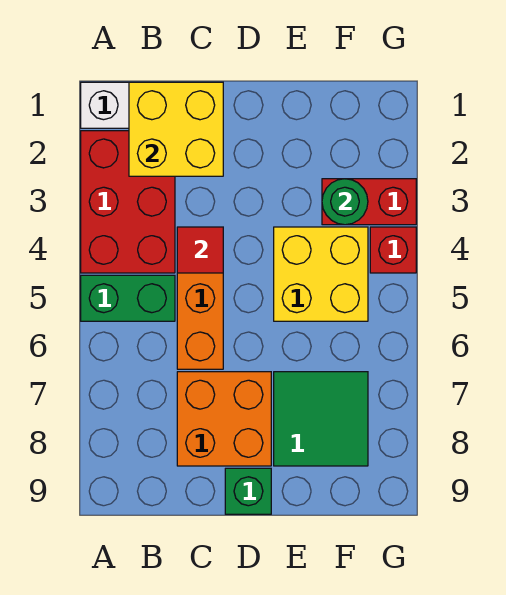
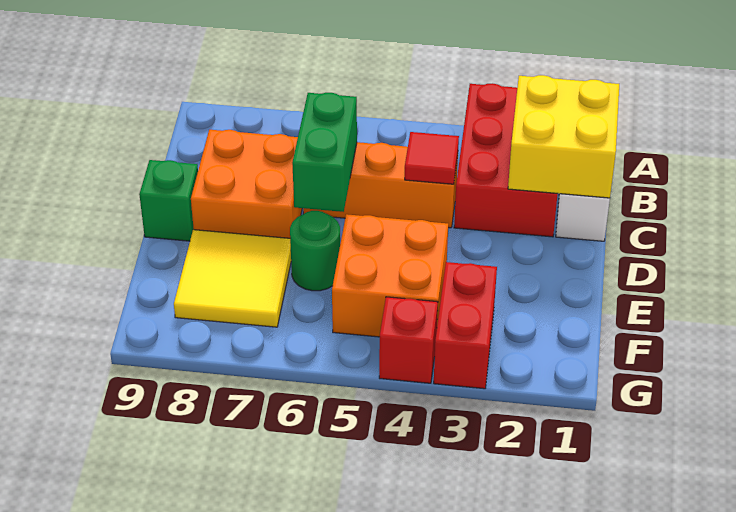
red brick A2:B4 level 1 -> red brick A2:C3 level 1
green brick A5:B5 level 1 -> green brick C6:D6 level 2
yellow brick E4:F5 level 1 -> orange brick E4:F5 level 1
green tile E7:F8 level 1 -> yellow tile E7:F8 level 1
green round brick F3 level 2 -> green round brick E6 level 1

